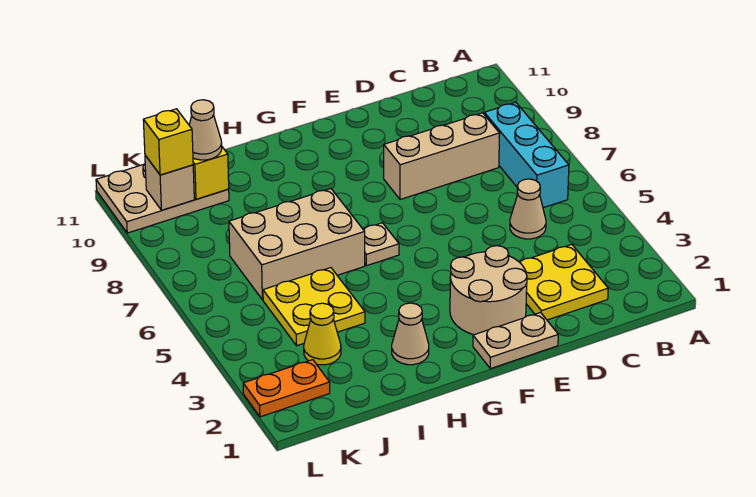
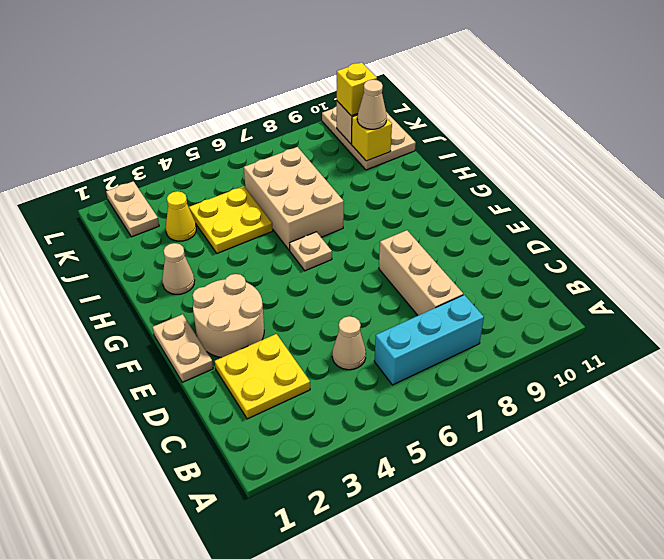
orange plate K2:L2 level 1 -> tan plate K2:L2 level 1

